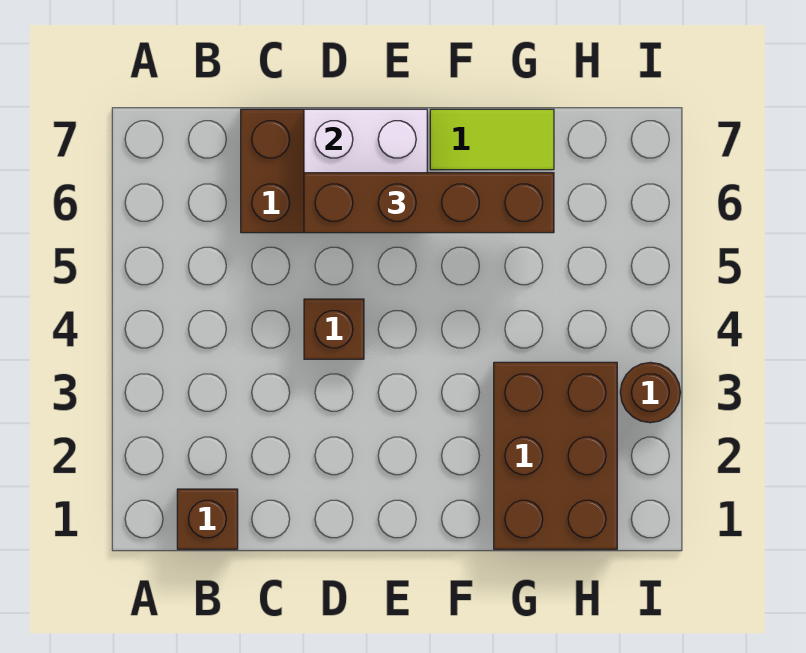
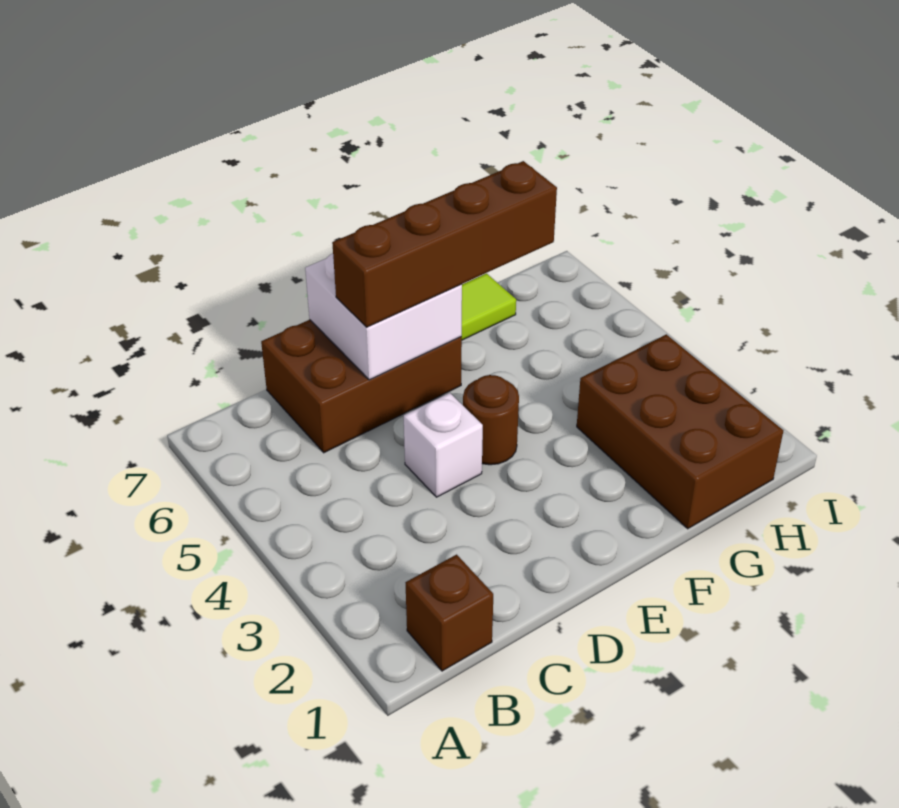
brown brick D4 level 1 -> white brick D4 level 1
brown round brick I3 level 1 -> brown round brick E4 level 1

